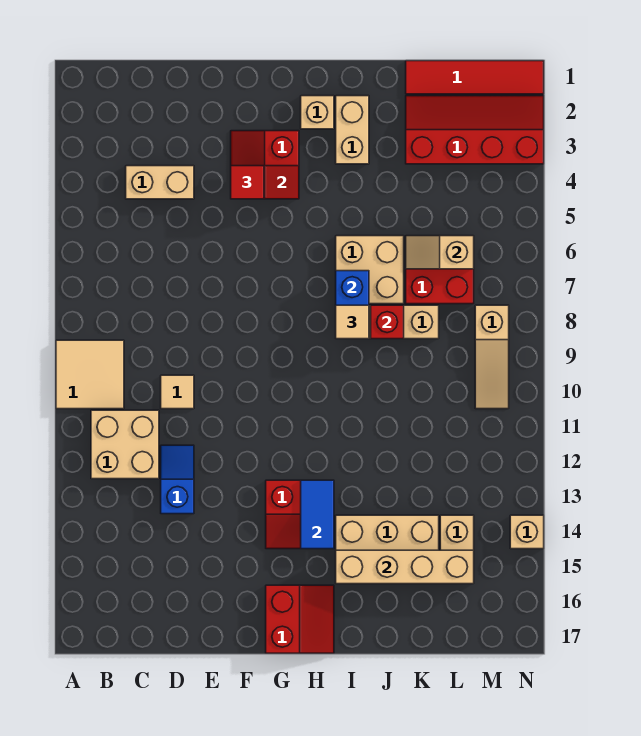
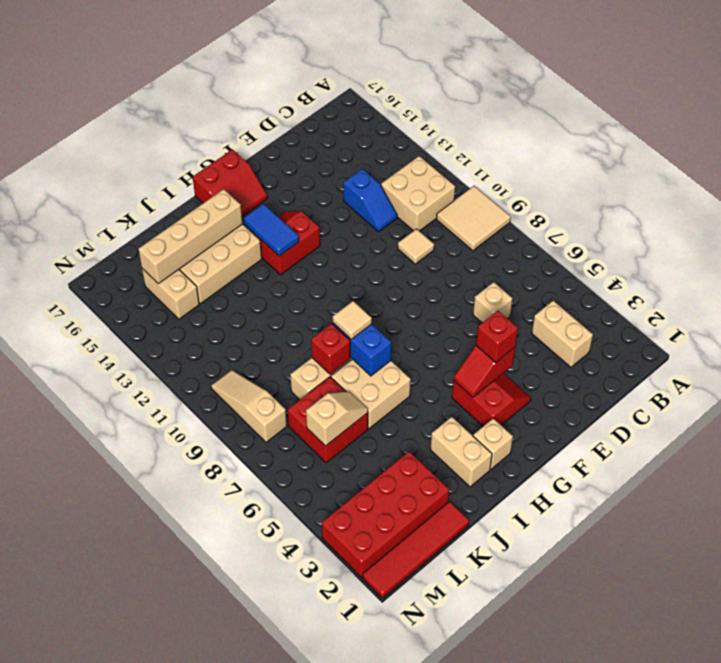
tan brick C4:D4 level 1 -> tan brick C3:C4 level 1
red tile F4 level 3 -> red brick F4 level 3
red slope G16:H17 level 1 top G -> red slope G16:H17 level 1 top 17
red slope K2:N3 level 1 top 3 -> red brick K2:N3 level 1
tan brick N14 level 1 -> tan brick D6 level 1

